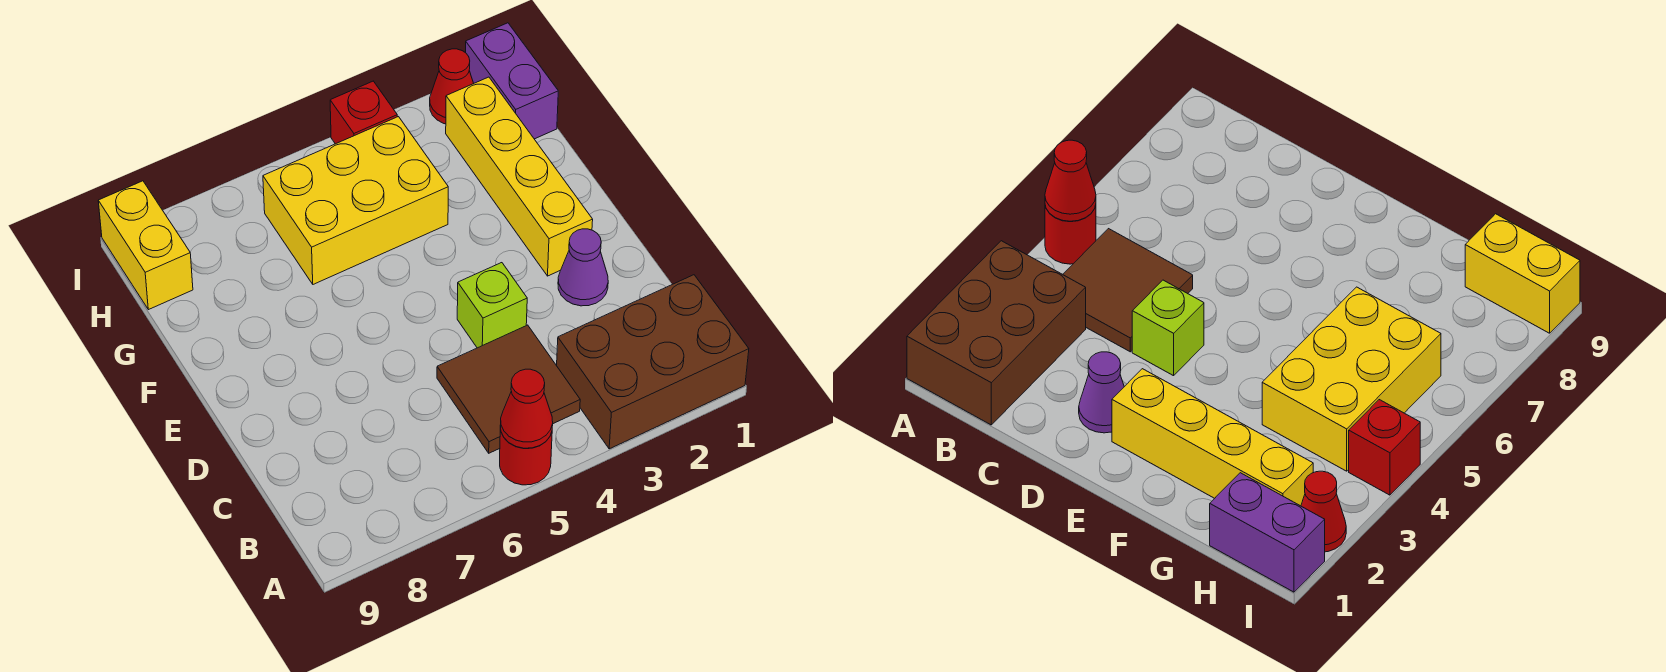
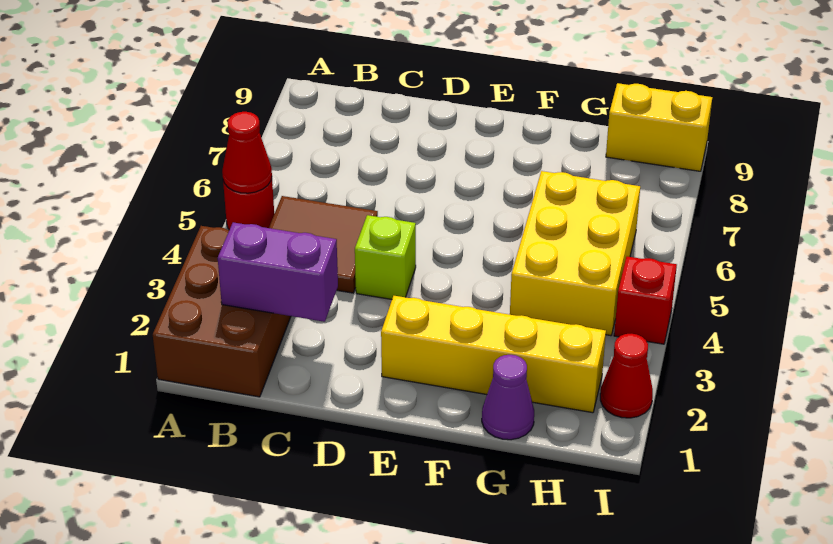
purple cone D2 level 1 -> purple cone G1 level 1
purple brick H1:I1 level 1 -> purple brick B2:C2 level 2

